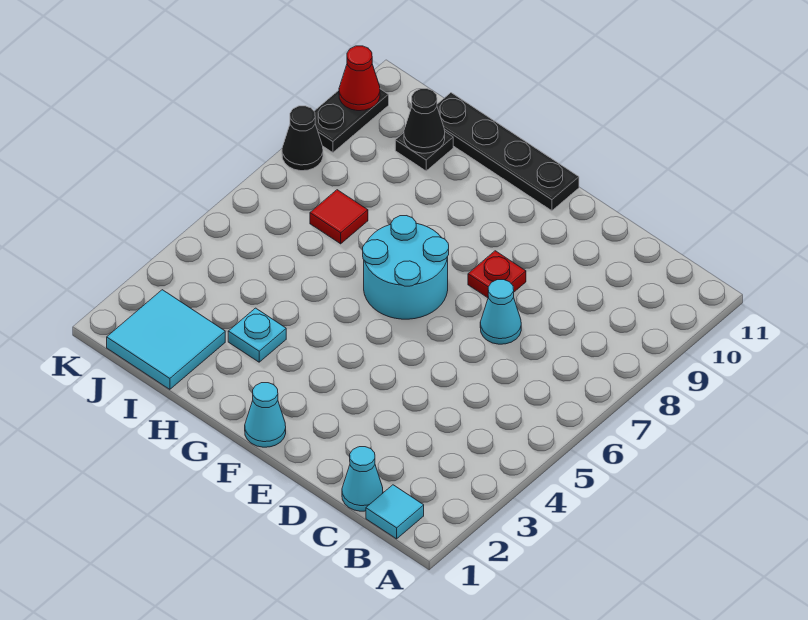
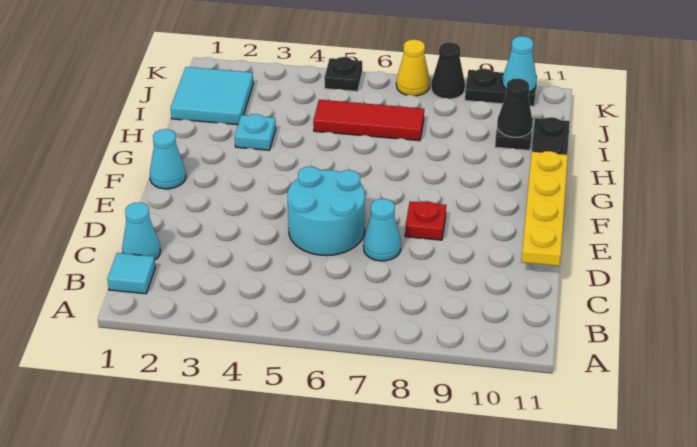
none -> yellow plate D11:G11 level 2
cyan round brick F6:G7 level 1 -> cyan round brick D5:E6 level 1
red tile I7 level 1 -> red tile I5:I7 level 1
none -> black plate K5 level 1
none -> yellow cone K7 level 1
red cone K10 level 2 -> cyan cone K10 level 2

